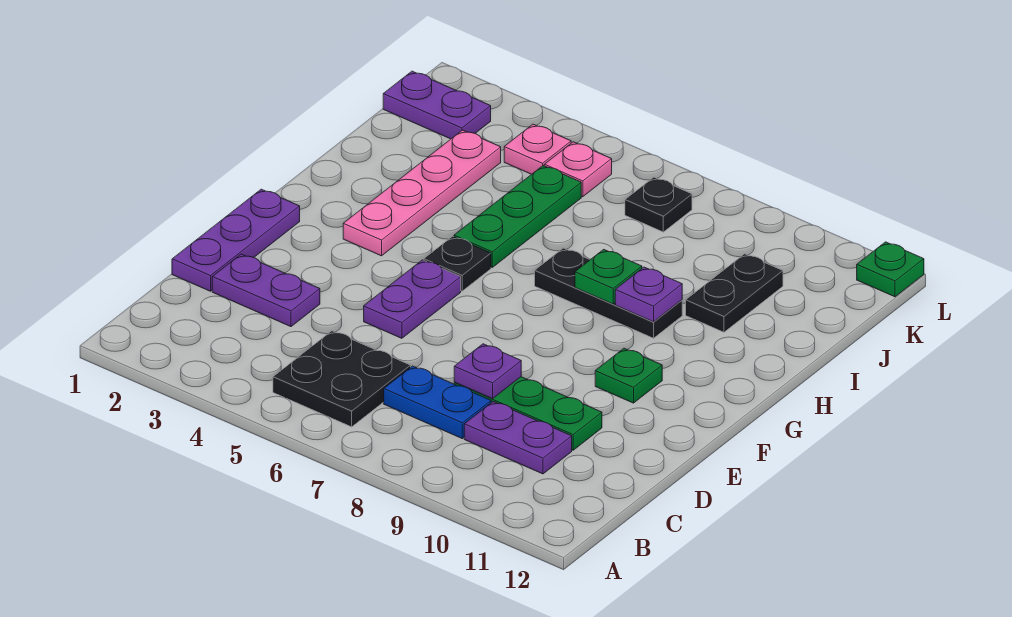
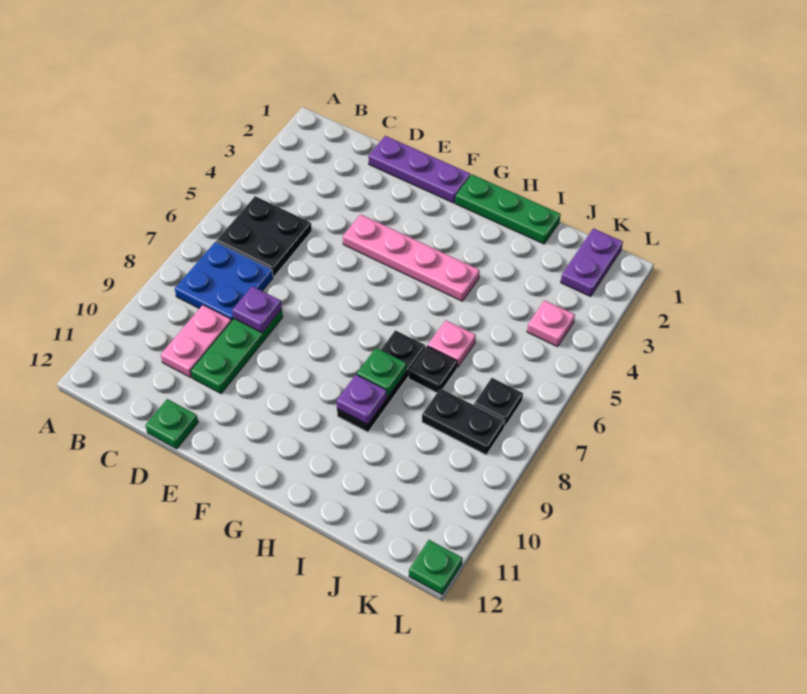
blue plate C7:C8 level 1 -> blue plate B7:C8 level 1
purple plate C9:C10 level 1 -> pink plate C9:C10 level 1
purple plate D2:D3 level 1 -> none
purple plate E5:F5 level 1 -> none
green plate F10 level 1 -> green plate D12 level 1
pink plate G3:J3 level 1 -> pink plate E4:H4 level 1
black plate G5 level 1 -> black plate I7 level 1
green plate H5:J5 level 1 -> green plate G1:I1 level 1
black plate I10:J10 level 1 -> black plate J8:K8 level 1
pink plate K5 level 1 -> pink plate I6 level 1

